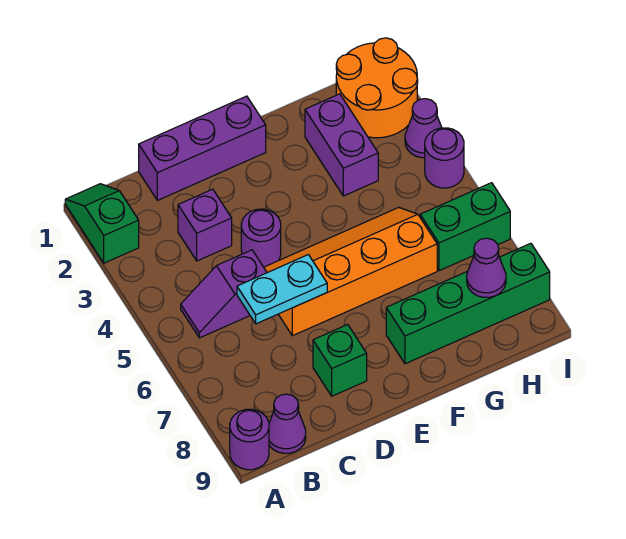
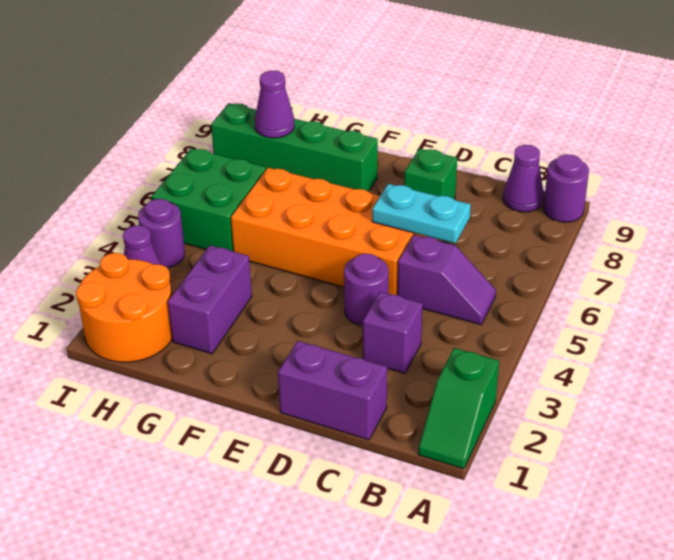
purple brick C1:E1 level 1 -> purple brick C1:D1 level 1
orange slope D5:G6 level 1 top 6 -> orange brick D5:G6 level 1
green brick H6:I6 level 1 -> green brick H5:I6 level 1

